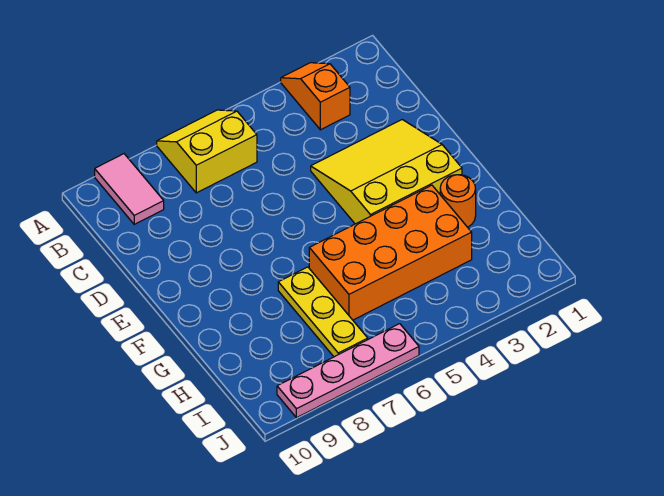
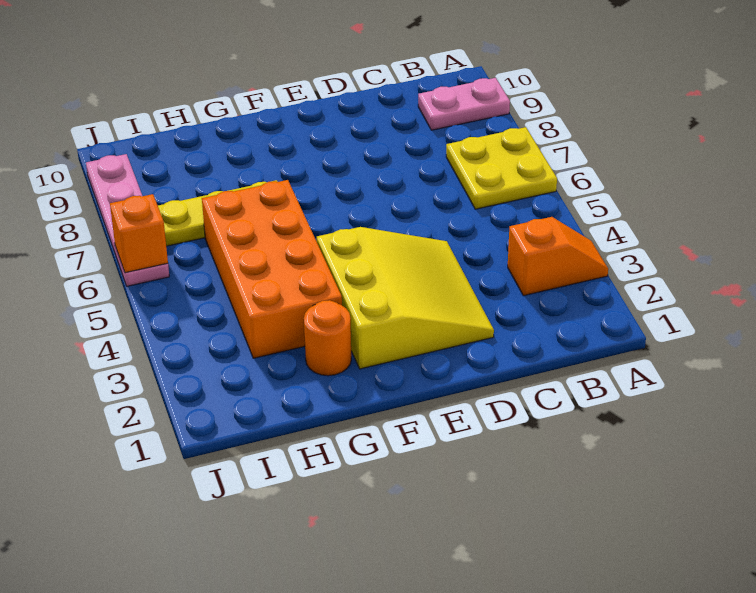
yellow slope A6:B7 level 1 top B -> yellow plate A6:B7 level 1
pink tile A9:B9 level 1 -> pink plate A9:B9 level 1
none -> orange brick J6 level 2

